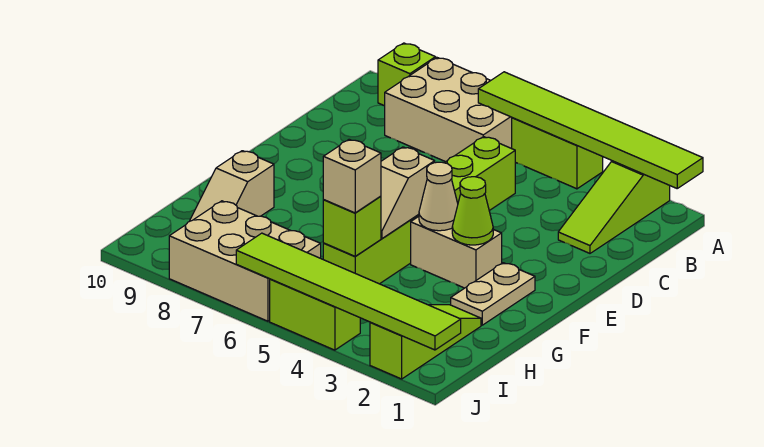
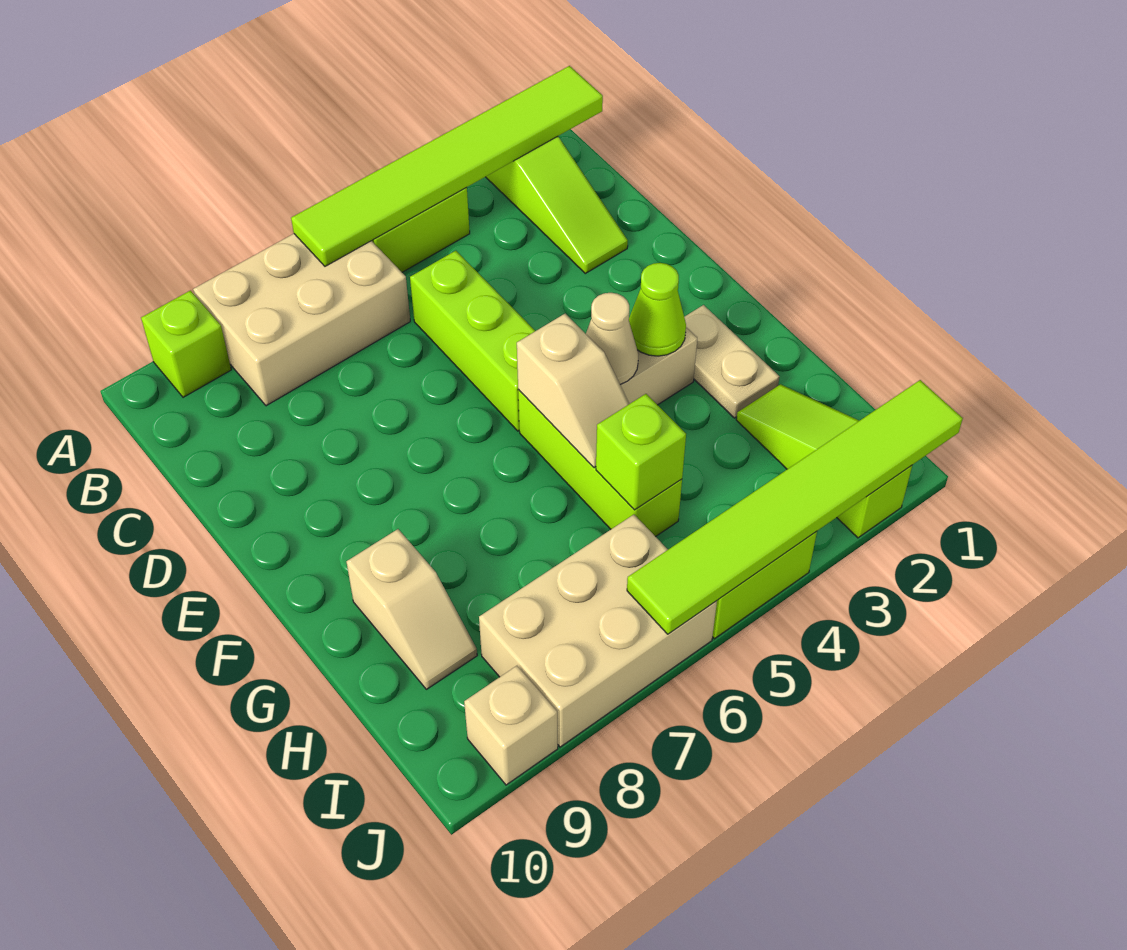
tan brick H5 level 3 -> tan brick J9 level 1

